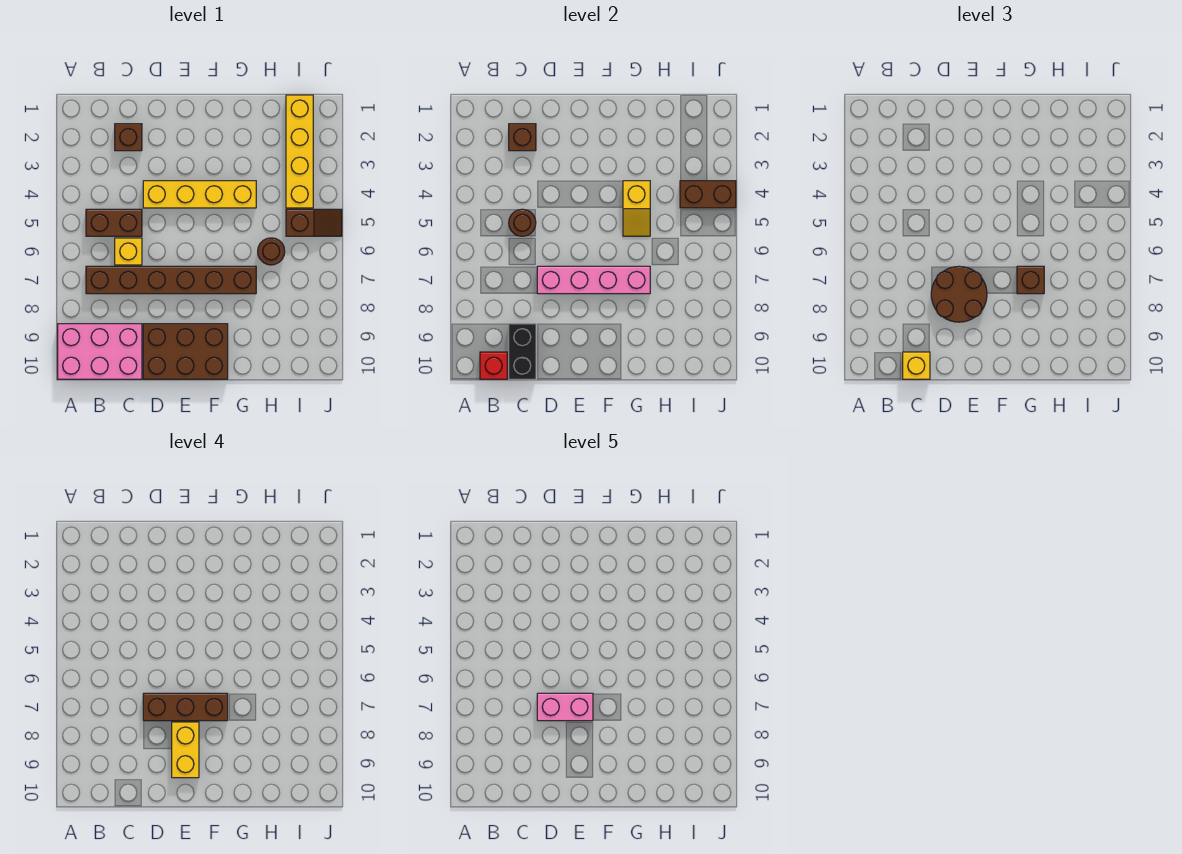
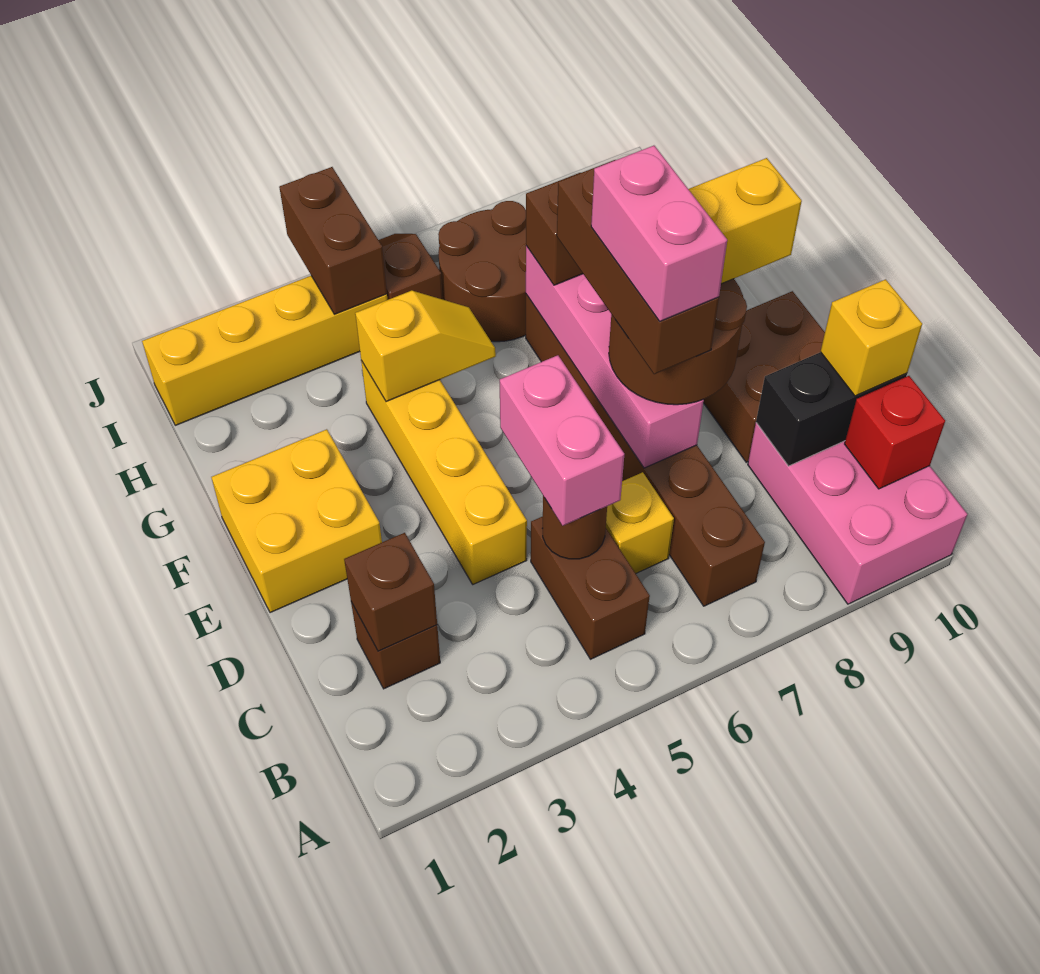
none -> pink brick C5:D5 level 3
brown brick D9:F10 level 1 -> brown brick D9:E10 level 1
none -> yellow brick E1:F2 level 1
brown round brick H6 level 1 -> brown round brick H6:I7 level 1

